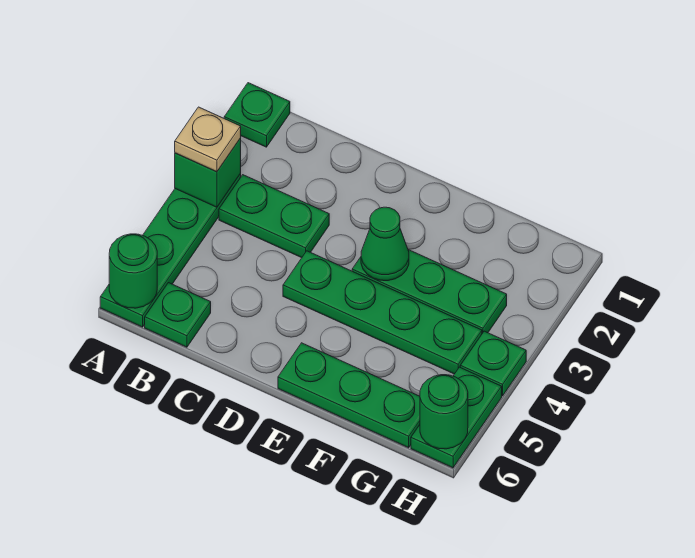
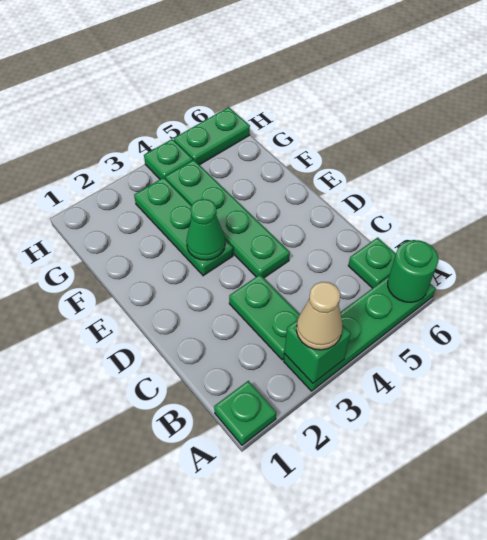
tan plate A3 level 3 -> tan cone A3 level 3
green plate E6:G6 level 1 -> none
green round brick H6 level 2 -> none

